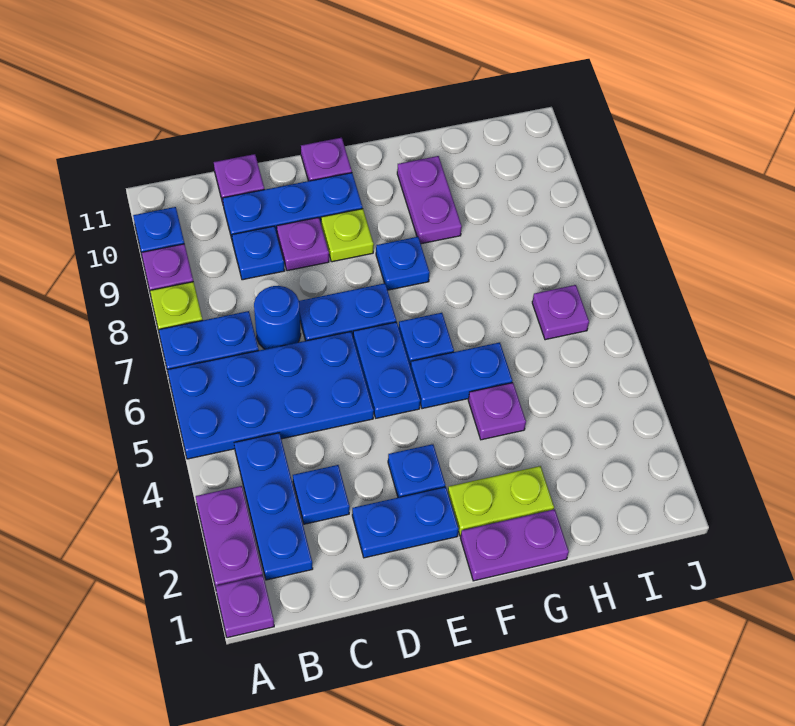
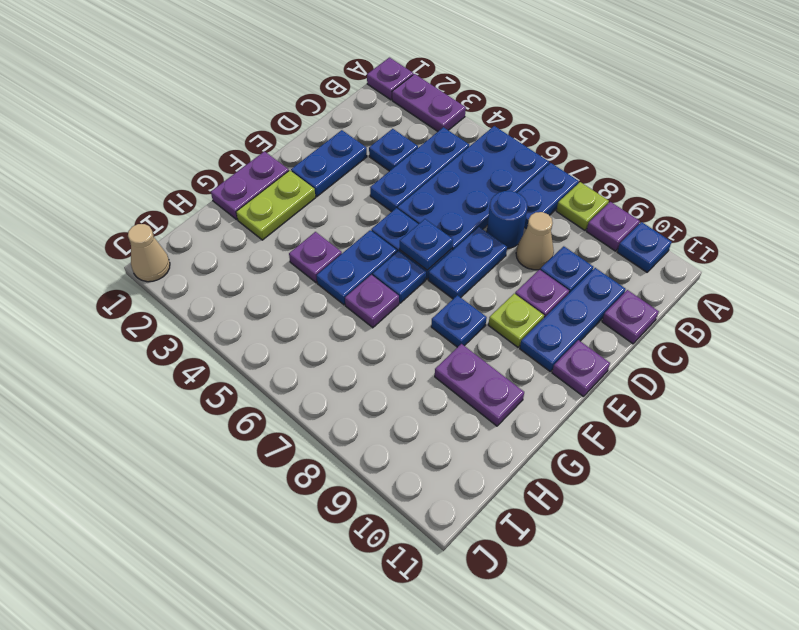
blue plate B2:B4 level 1 -> blue plate B4:D4 level 1
none -> tan cone C8 level 1
blue plate E3 level 1 -> blue plate E6 level 2
purple plate I6 level 1 -> purple plate G6 level 1
none -> tan cone J1 level 1

